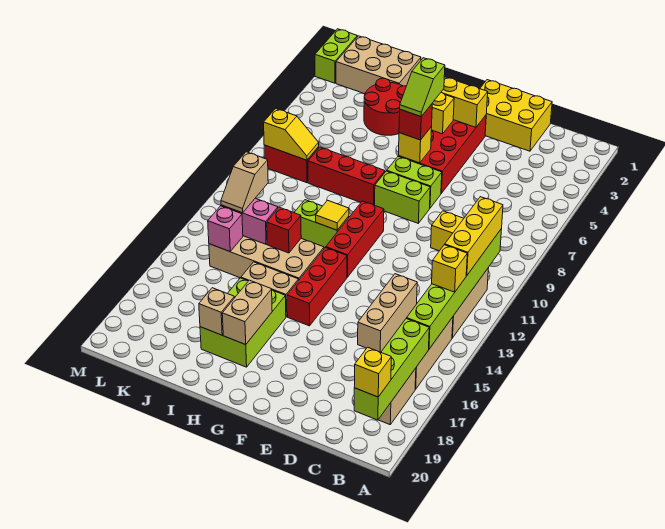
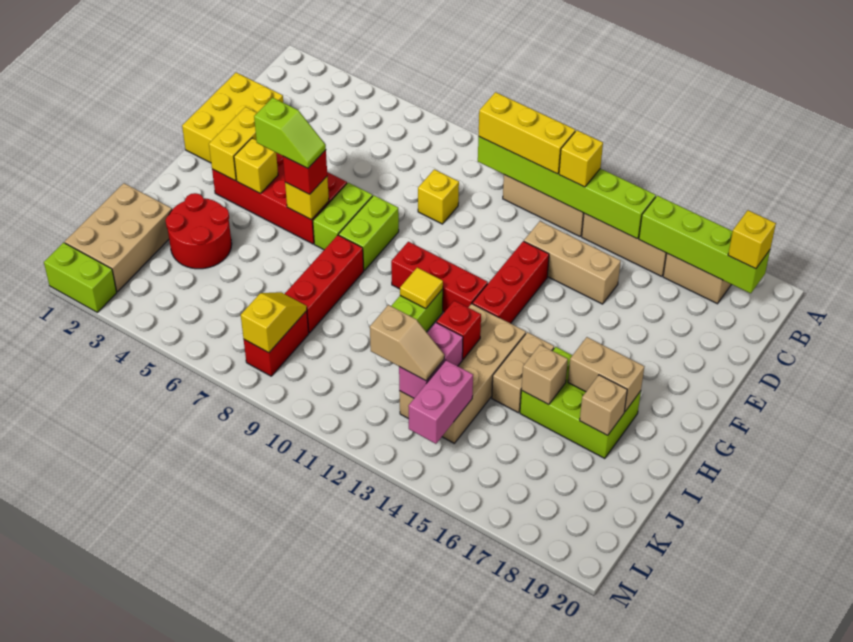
red brick G13:G15 level 1 -> red brick E13:G13 level 1
none -> tan brick I16 level 2
pink brick K14 level 2 -> pink brick K14:L14 level 2

